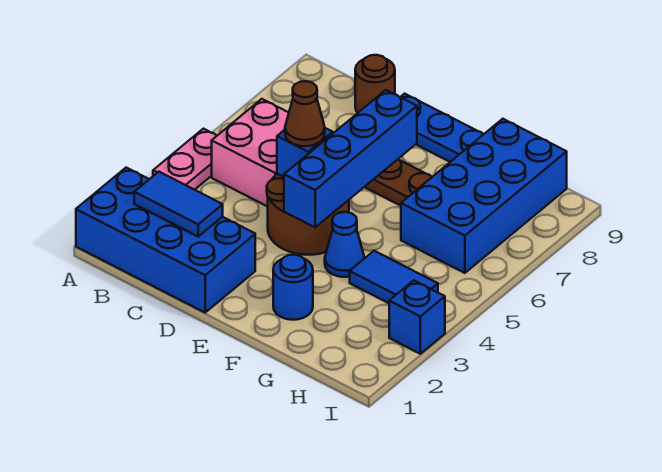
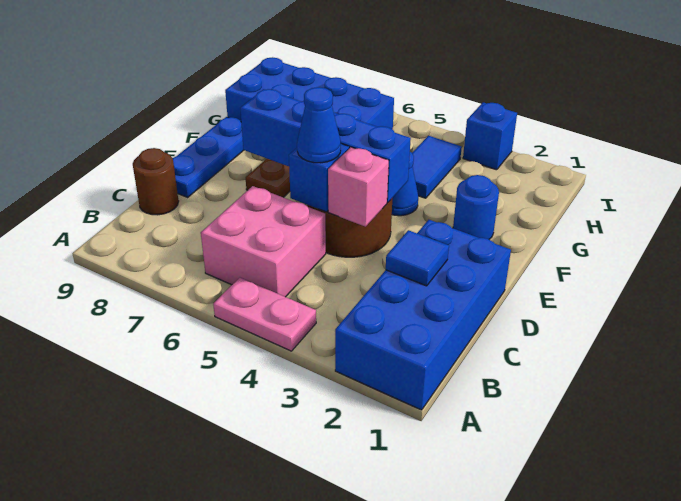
blue tile B2:C2 level 2 -> blue tile C2 level 2
none -> pink brick D4 level 2
brown cone D5 level 3 -> blue cone D5 level 3

